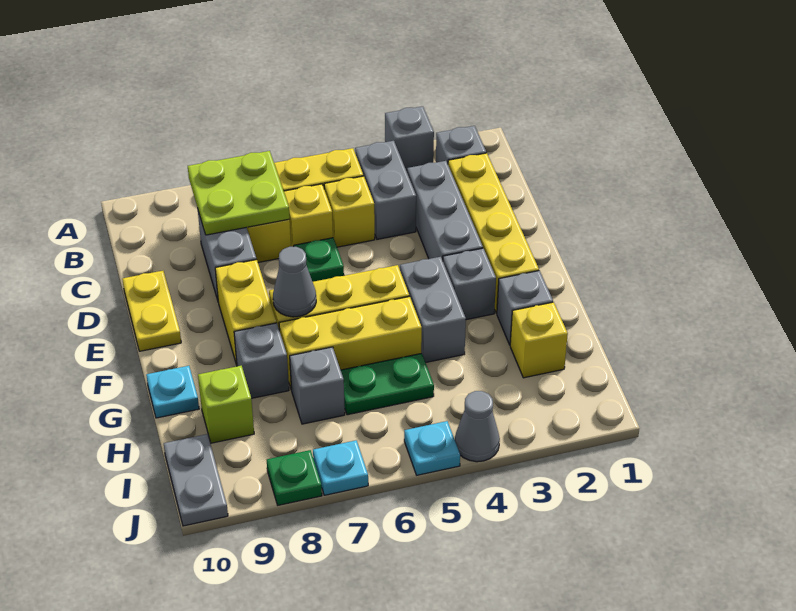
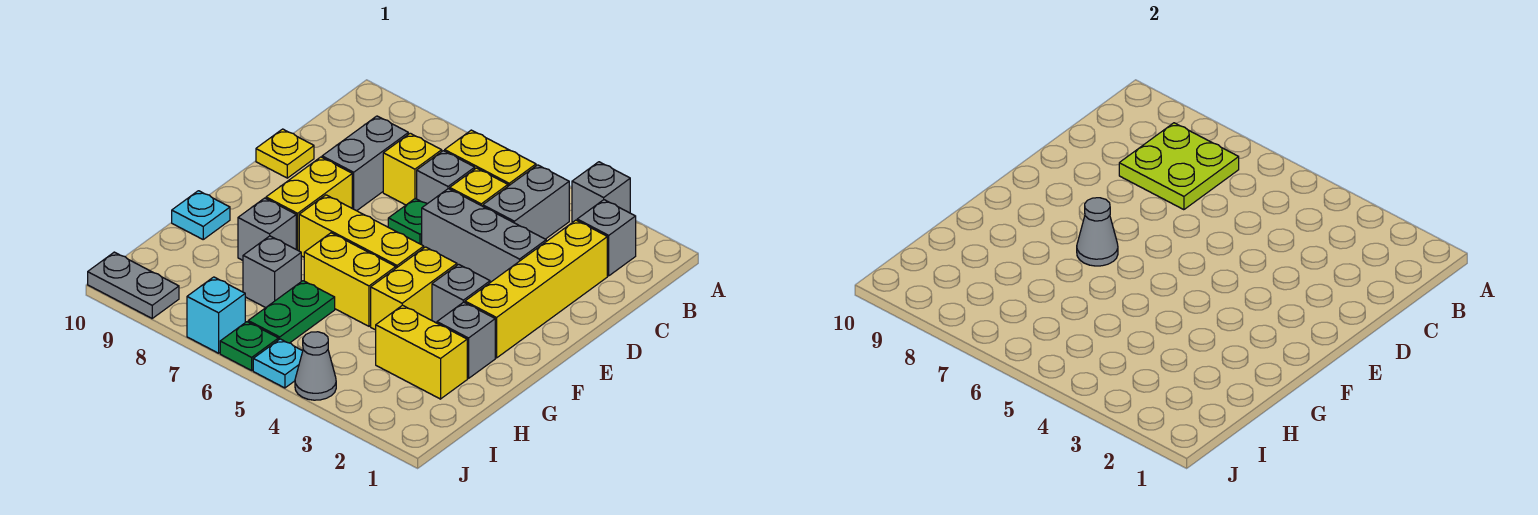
grey brick C3:E3 level 1 -> grey brick D3:D5 level 1
yellow brick C6 level 1 -> grey brick C6 level 1
yellow plate D10:E10 level 1 -> yellow plate D10 level 1
grey brick F4:G4 level 1 -> yellow brick F4:G4 level 1
yellow brick G5:G7 level 1 -> yellow brick G5:G6 level 1
yellow brick H2 level 1 -> yellow brick H2:H3 level 1
green plate H5:H6 level 1 -> green plate H6:I6 level 1
lime brick H9 level 1 -> none
grey plate I10:J10 level 1 -> grey plate J9:J10 level 1
cyan plate J7 level 1 -> cyan brick J7 level 1
green plate J8 level 1 -> green plate J6 level 1

